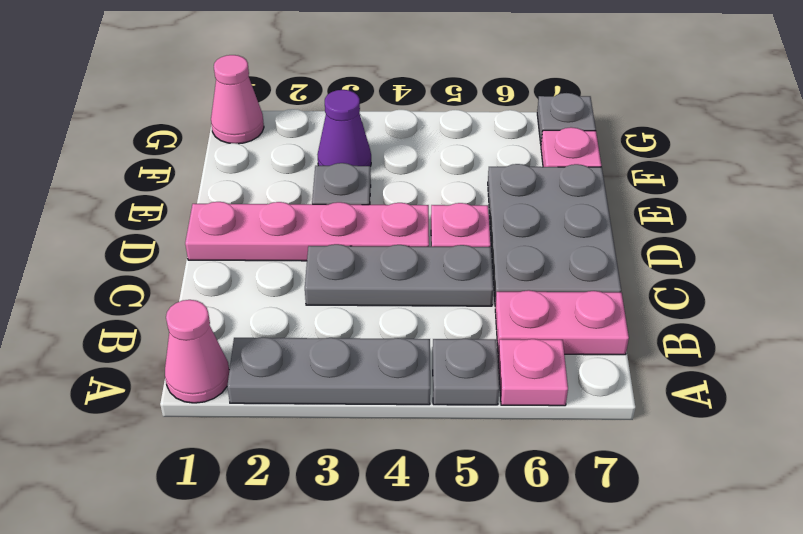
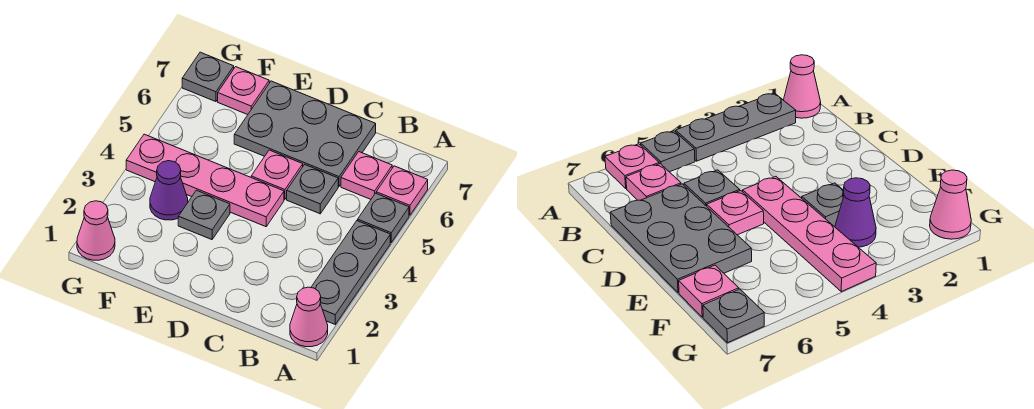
pink plate B6:B7 level 1 -> pink plate B6 level 1
grey plate C3:C5 level 1 -> grey plate C5 level 1
pink plate D1:D4 level 1 -> pink plate D4:G4 level 1

